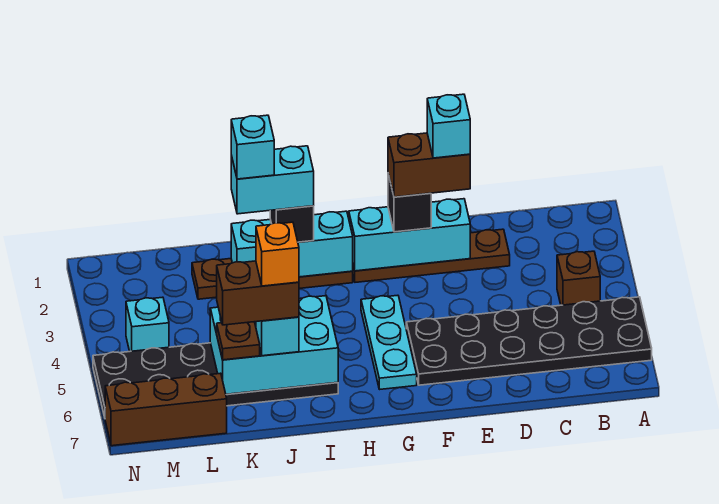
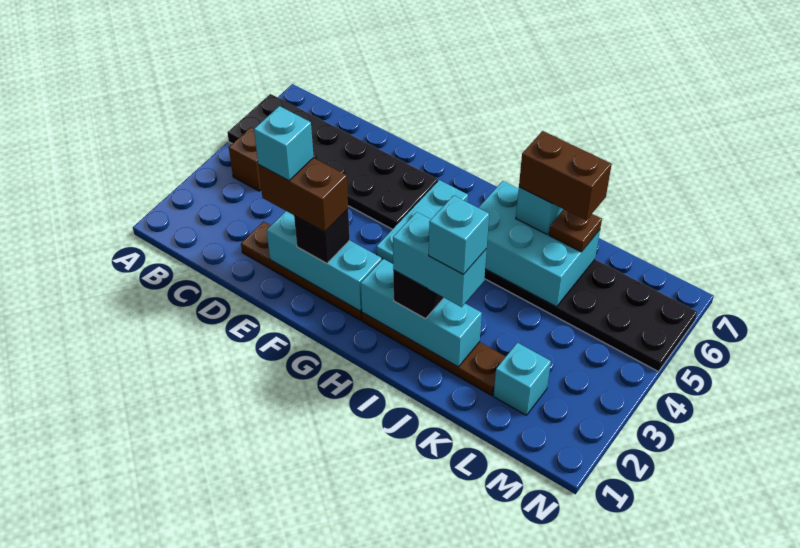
orange brick J6 level 5 -> none
brown brick L7:N7 level 1 -> none
cyan brick M4 level 1 -> cyan brick L2 level 1

